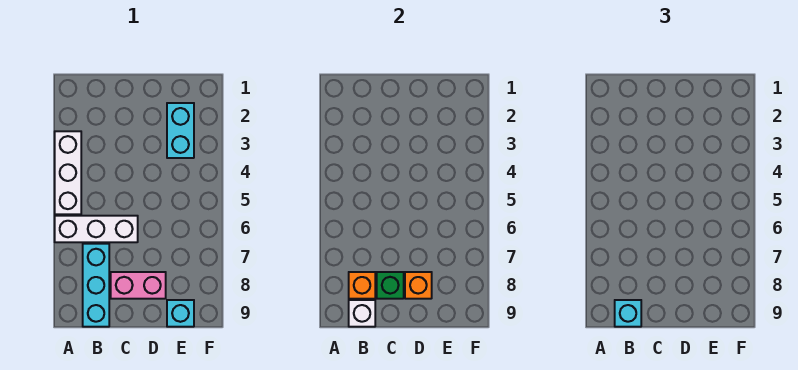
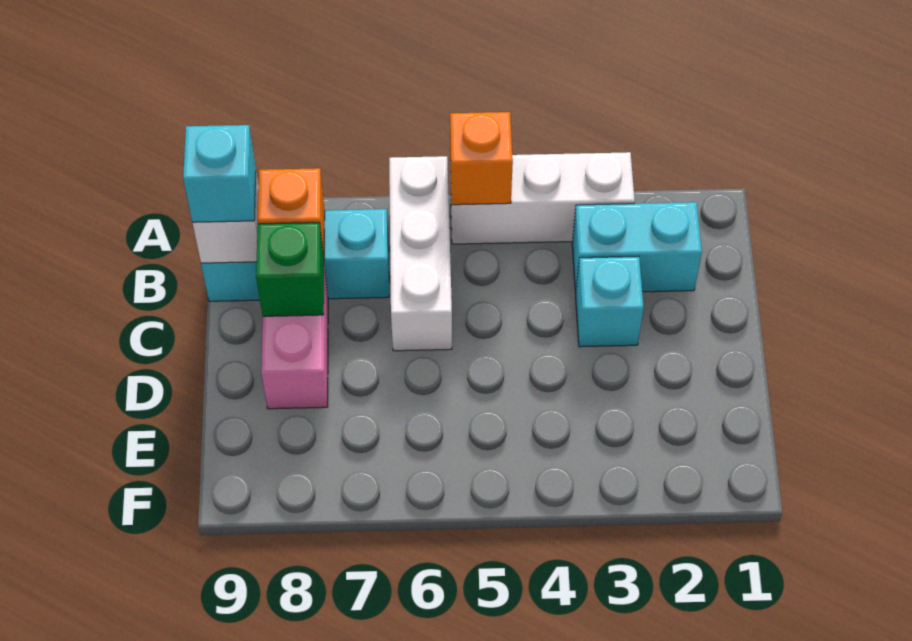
orange brick D8 level 2 -> orange brick A5 level 2
cyan brick E2:E3 level 1 -> cyan brick B2:B3 level 1
cyan brick E9 level 1 -> cyan brick C3 level 1

